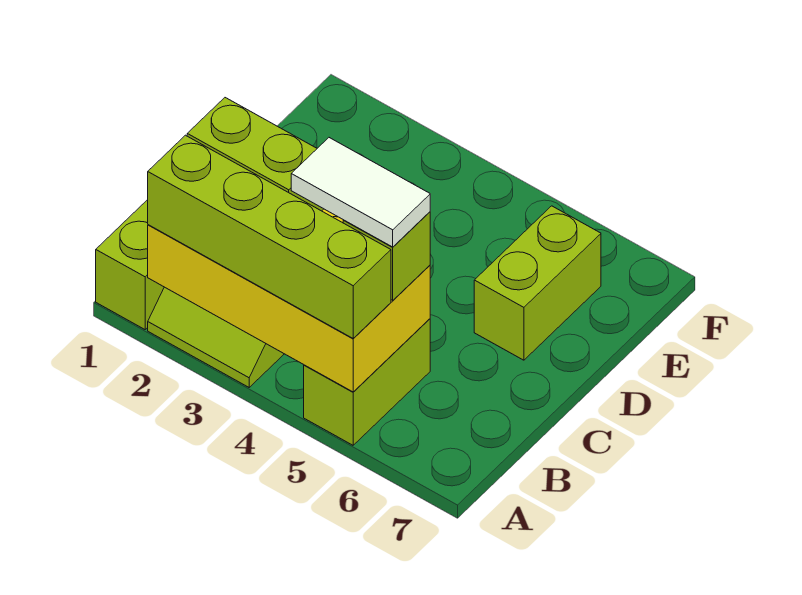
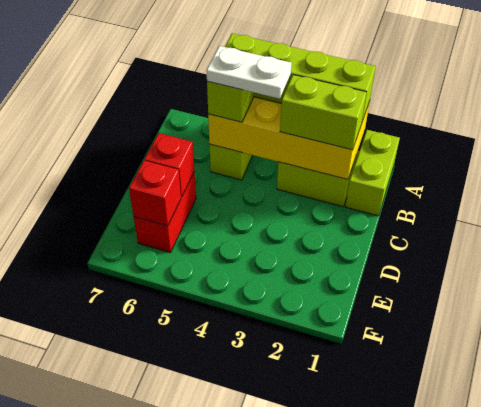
white tile B4:B5 level 4 -> white plate B4:B5 level 4
lime brick D6:E6 level 1 -> red brick D6:E6 level 1
none -> red brick D6 level 2
none -> red brick E6 level 2

